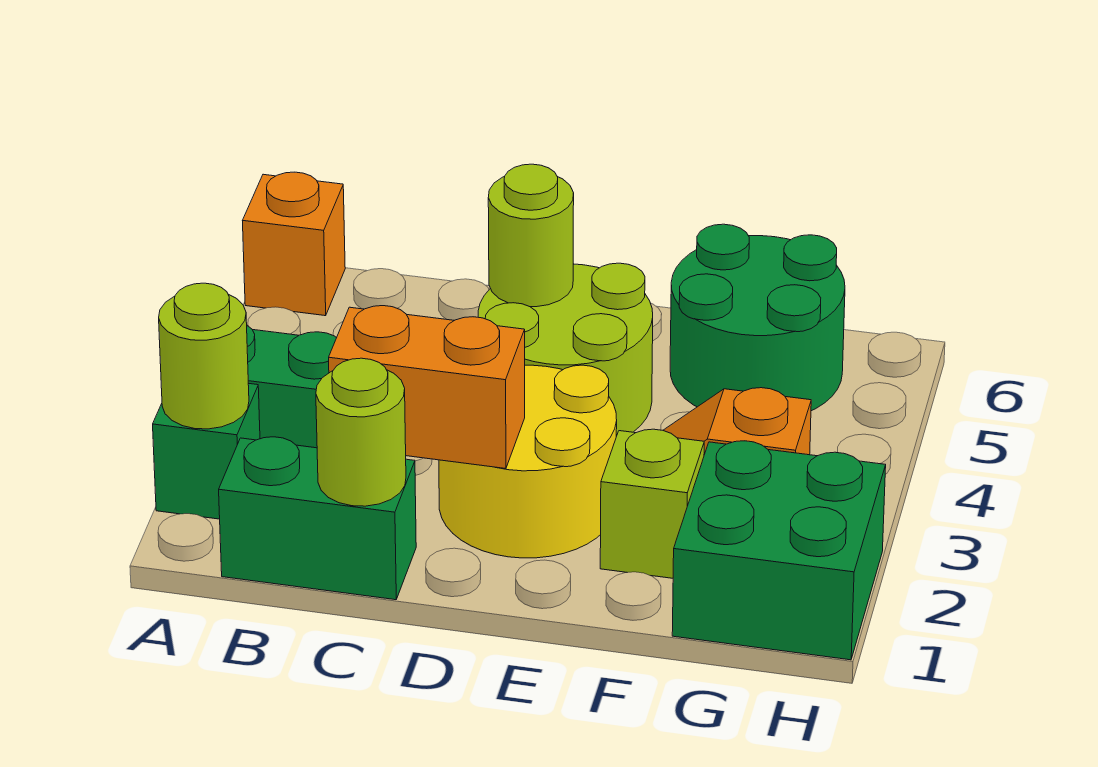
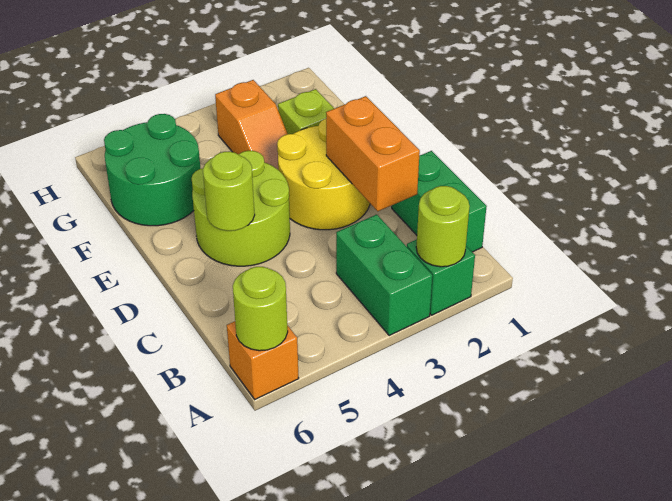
lime round brick C1 level 2 -> lime round brick A6 level 2
green brick G1:H2 level 1 -> none

